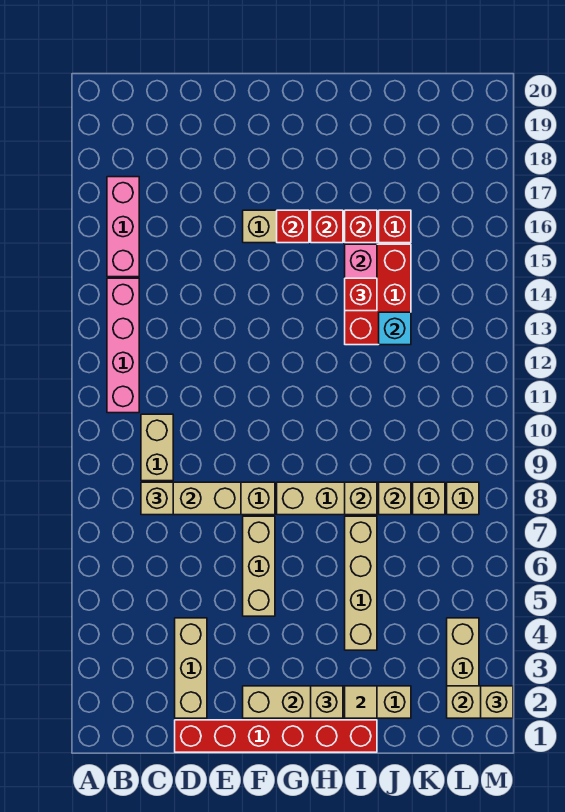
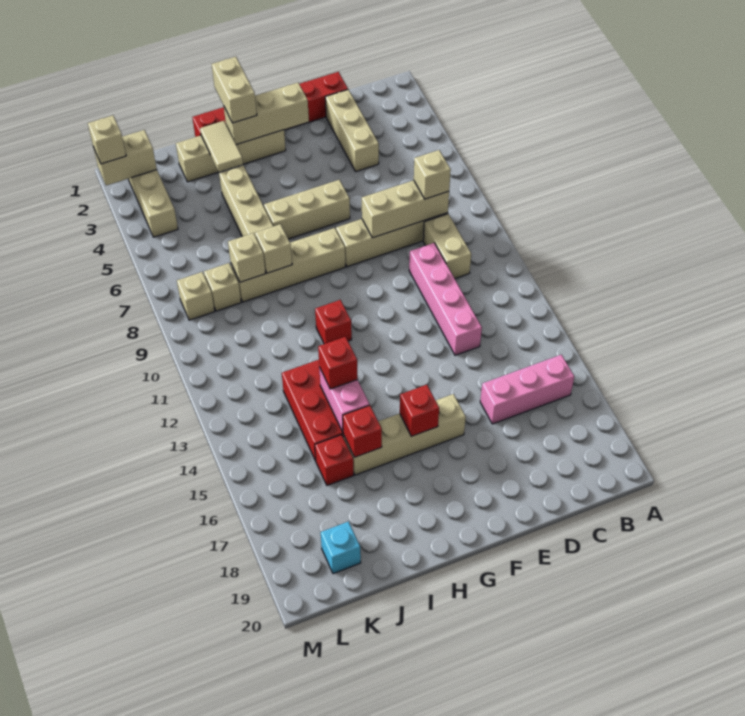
pink brick B11:B14 level 1 -> pink brick D10:D13 level 1
pink brick B15:B17 level 1 -> pink brick B16:D16 level 1
tan brick F5:F7 level 1 -> tan brick F6:H6 level 1
tan brick H2 level 3 -> tan brick H1:H2 level 3
red brick H16 level 2 -> red brick H11 level 1
tan tile I2 level 2 -> tan tile I2:I3 level 2
cyan brick J13 level 2 -> cyan brick K19 level 1

